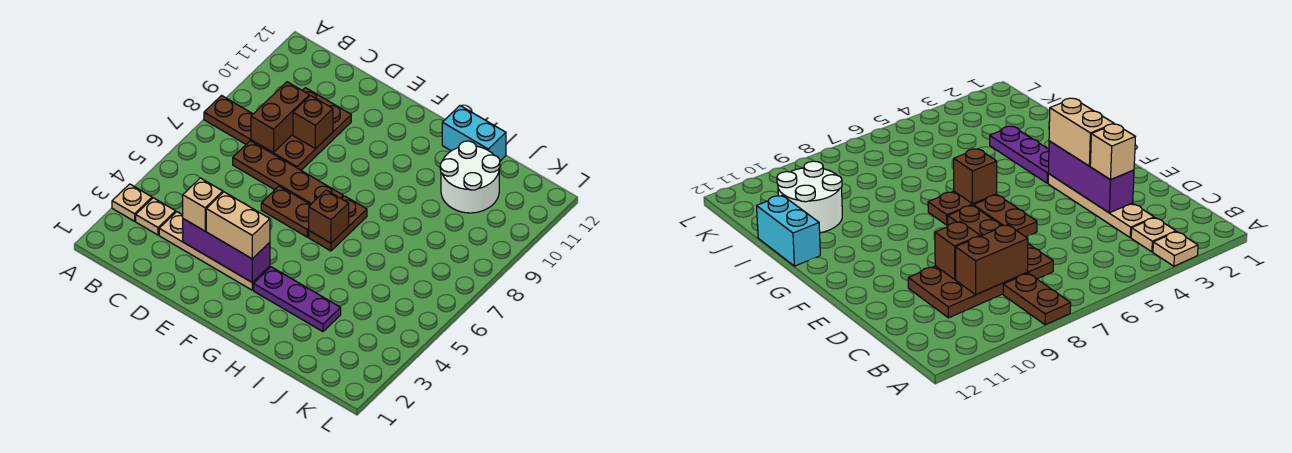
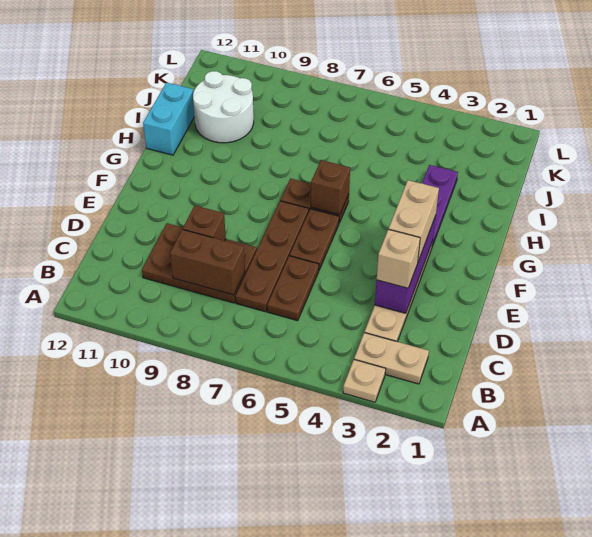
brown plate A8:B8 level 1 -> brown plate C6:D6 level 1
tan plate B3 level 1 -> tan plate B2:B3 level 1

